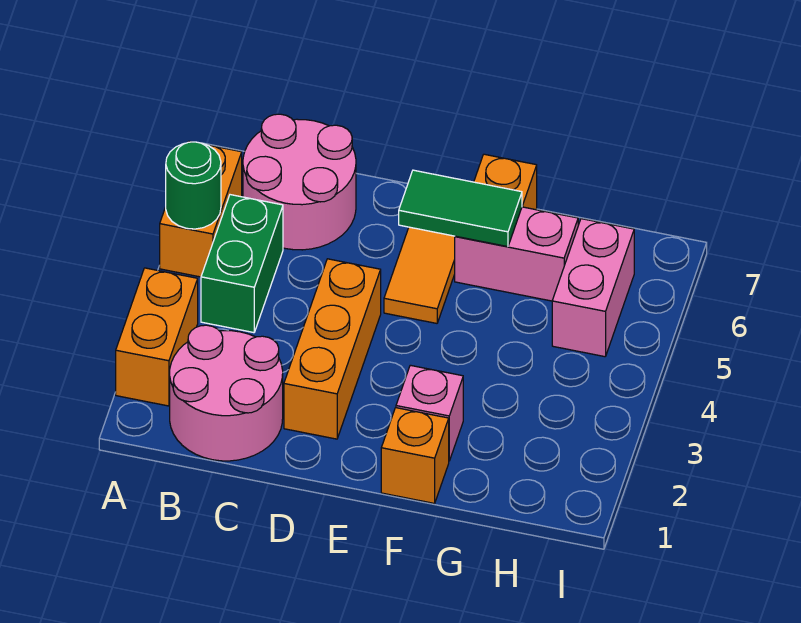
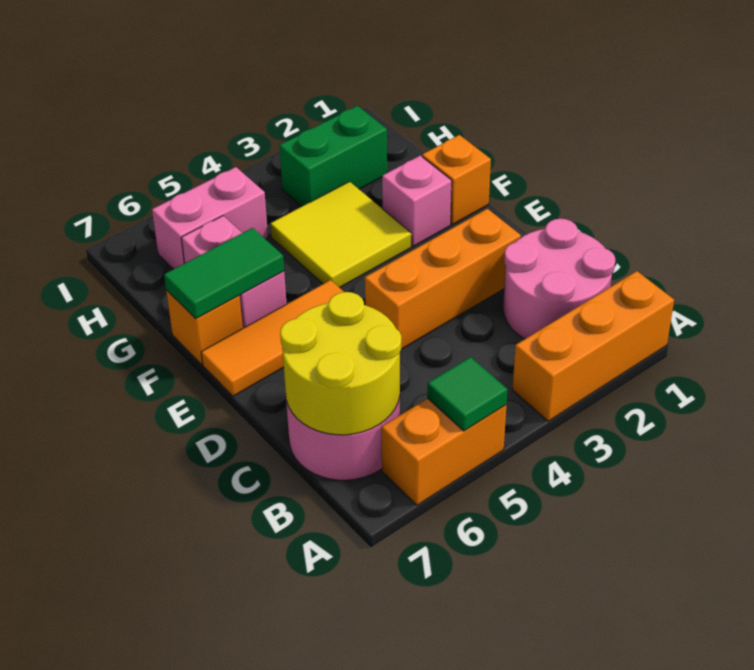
orange brick A2:A3 level 1 -> orange brick A1:A3 level 1
green round brick A5 level 2 -> green tile A5 level 2
green brick B4:B5 level 1 -> green brick H2:H3 level 1
none -> yellow round brick B6:C7 level 2
green tile E6:F6 level 2 -> green tile F6:F7 level 2
none -> yellow tile F3:G4 level 1

